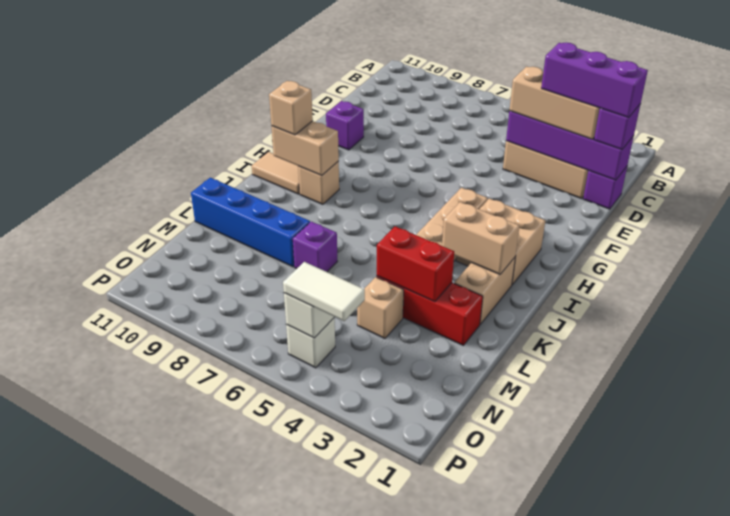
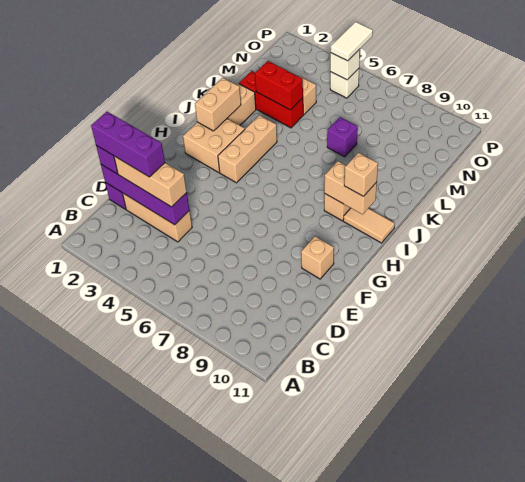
purple brick F10 level 1 -> tan brick F10 level 1
tan brick J2:J3 level 2 -> tan brick I2:J2 level 2
blue brick L8:L11 level 1 -> none
white tile O4:O5 level 3 -> white tile O5:P5 level 3

